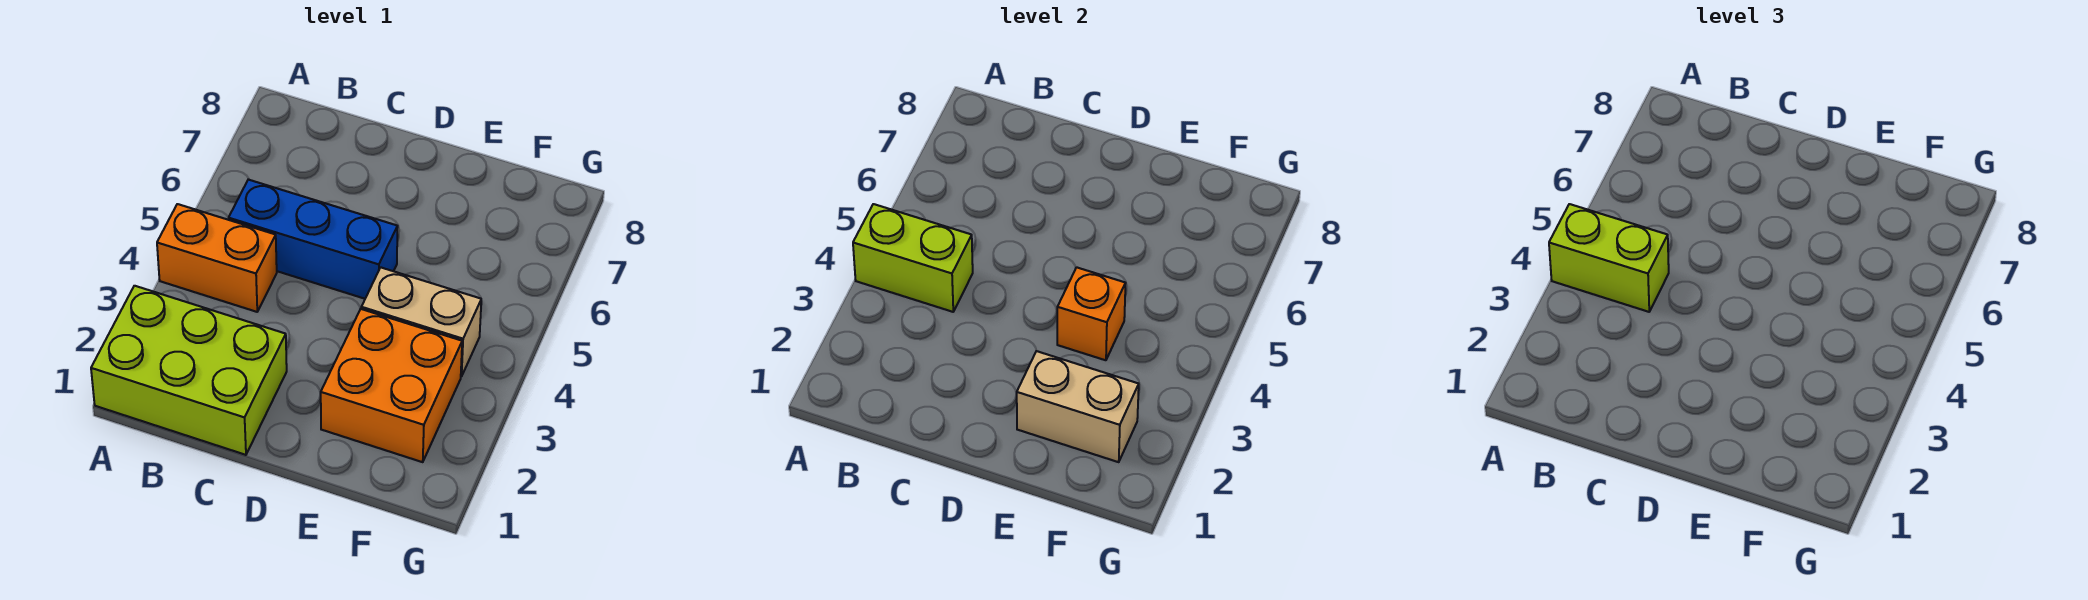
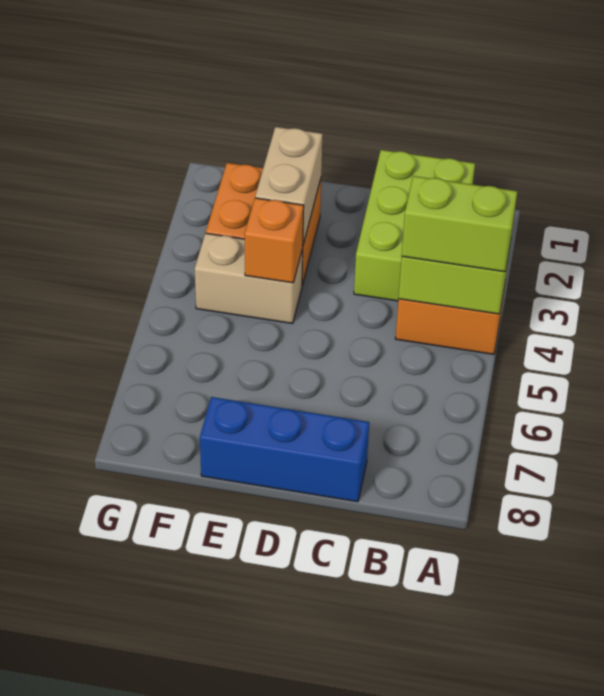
lime brick A1:C2 level 1 -> lime brick B1:C3 level 1
blue brick B5:D5 level 1 -> blue brick C8:E8 level 1
tan brick E2:F2 level 2 -> tan brick E2:E3 level 2

